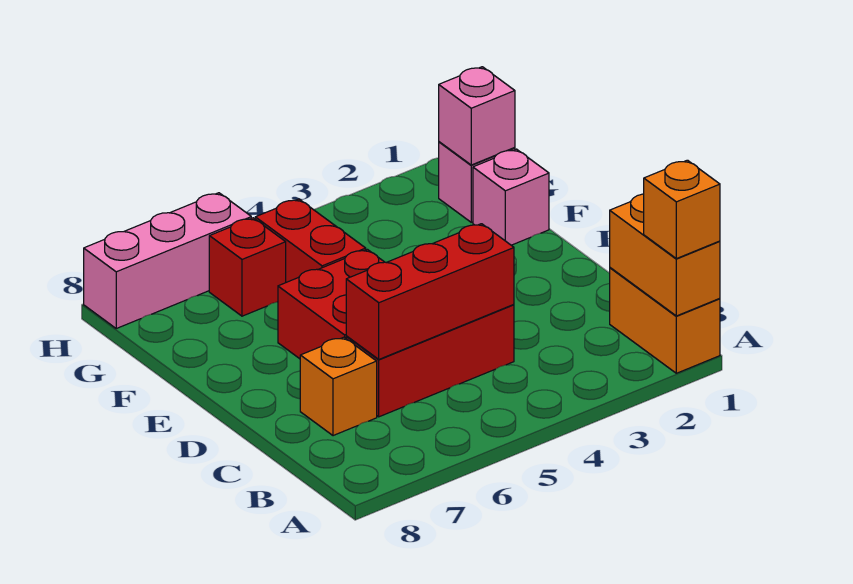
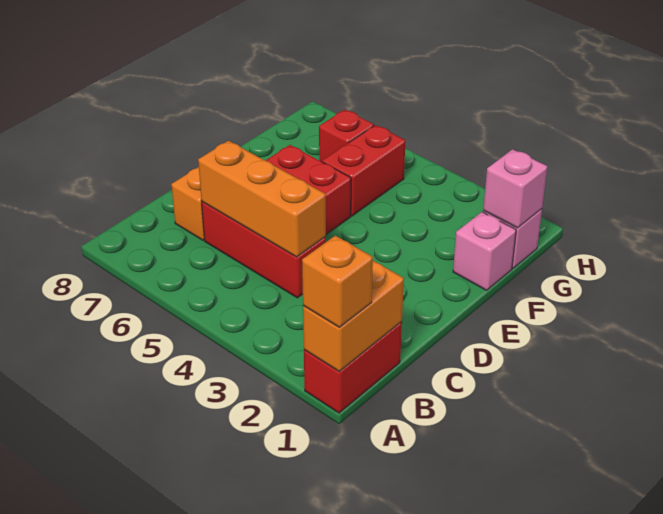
orange brick A1:B1 level 1 -> red brick A1:B1 level 1
red brick C4:C6 level 2 -> orange brick C4:C6 level 2
pink brick H6:H8 level 1 -> none

